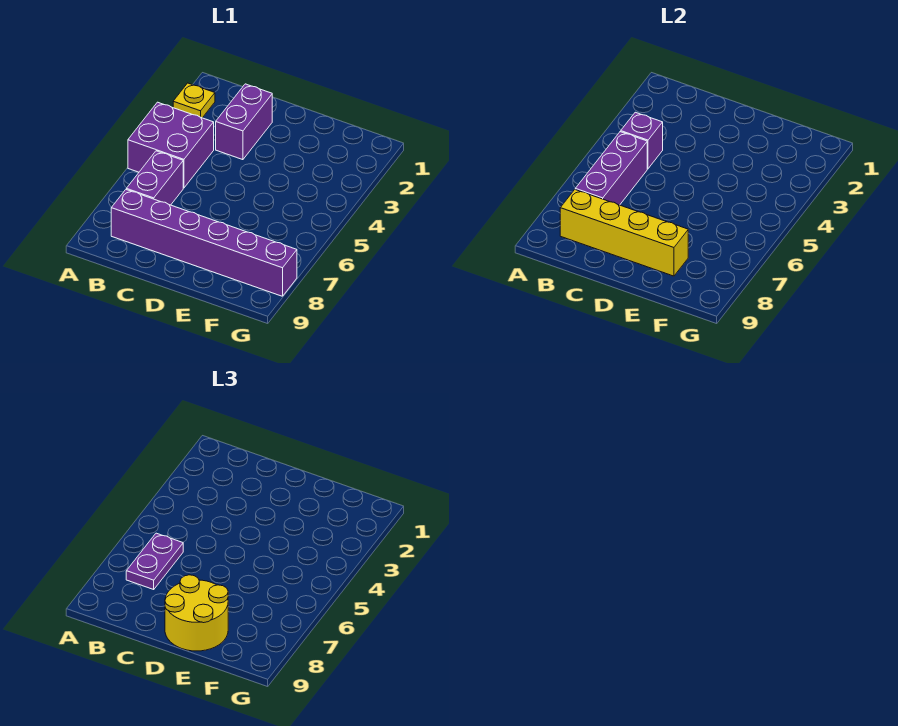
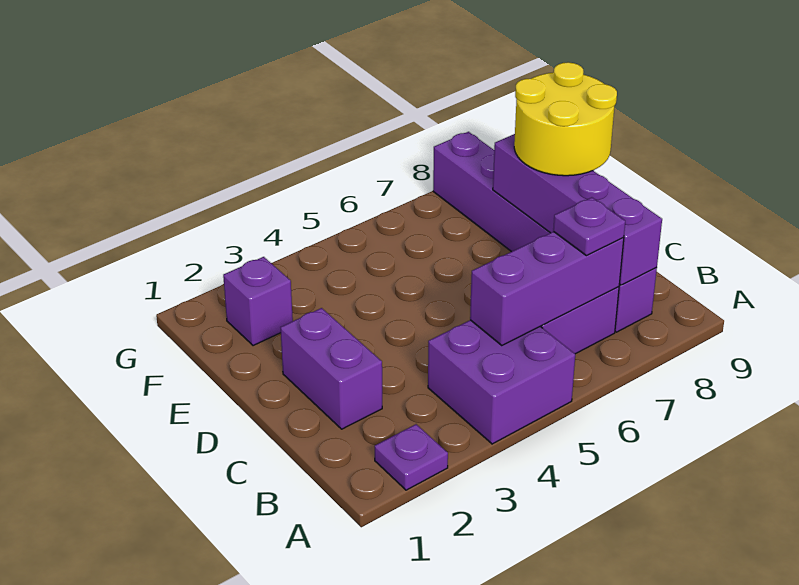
yellow plate A2 level 1 -> purple plate A2 level 1
purple brick B4 level 2 -> purple brick F2 level 1
purple plate B6:B7 level 3 -> purple plate B7 level 3
yellow brick B8:E8 level 2 -> purple brick B8:E8 level 2
purple brick C2:C3 level 1 -> purple brick C2:D2 level 1

